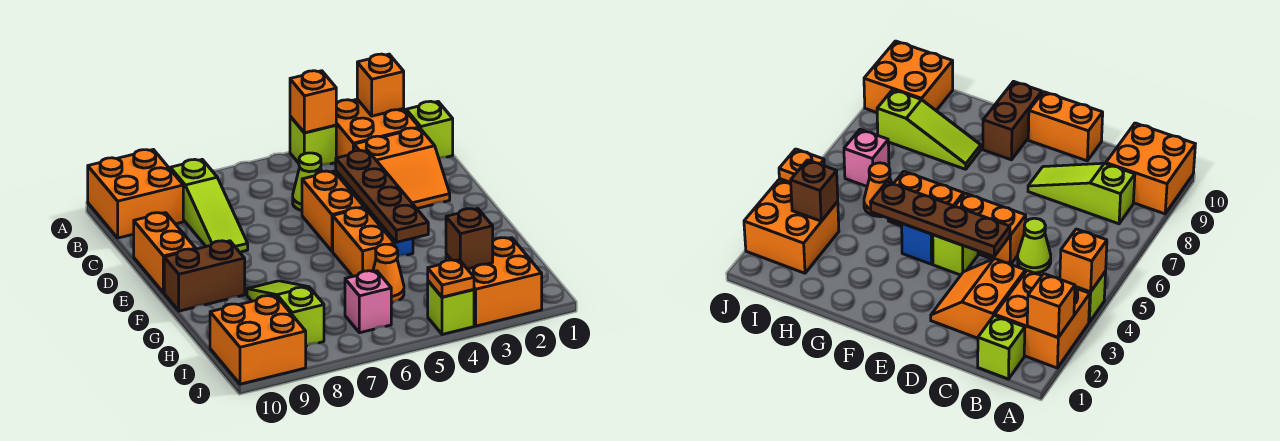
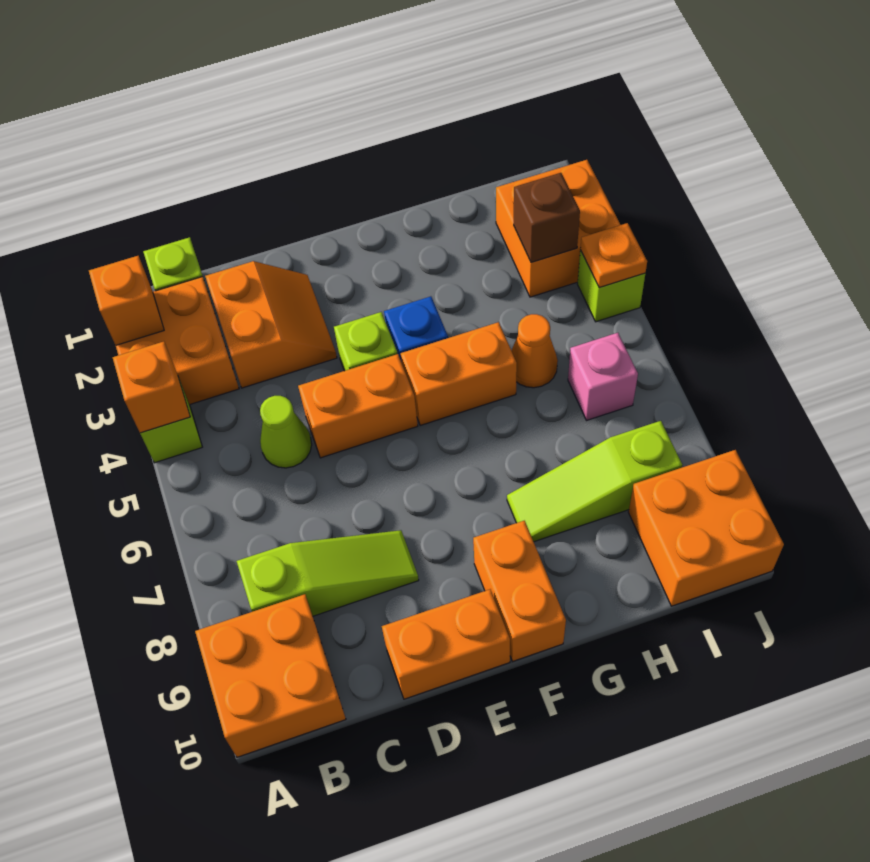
brown plate D4:G4 level 2 -> none
brown brick F9:F10 level 1 -> orange brick F9:F10 level 1

